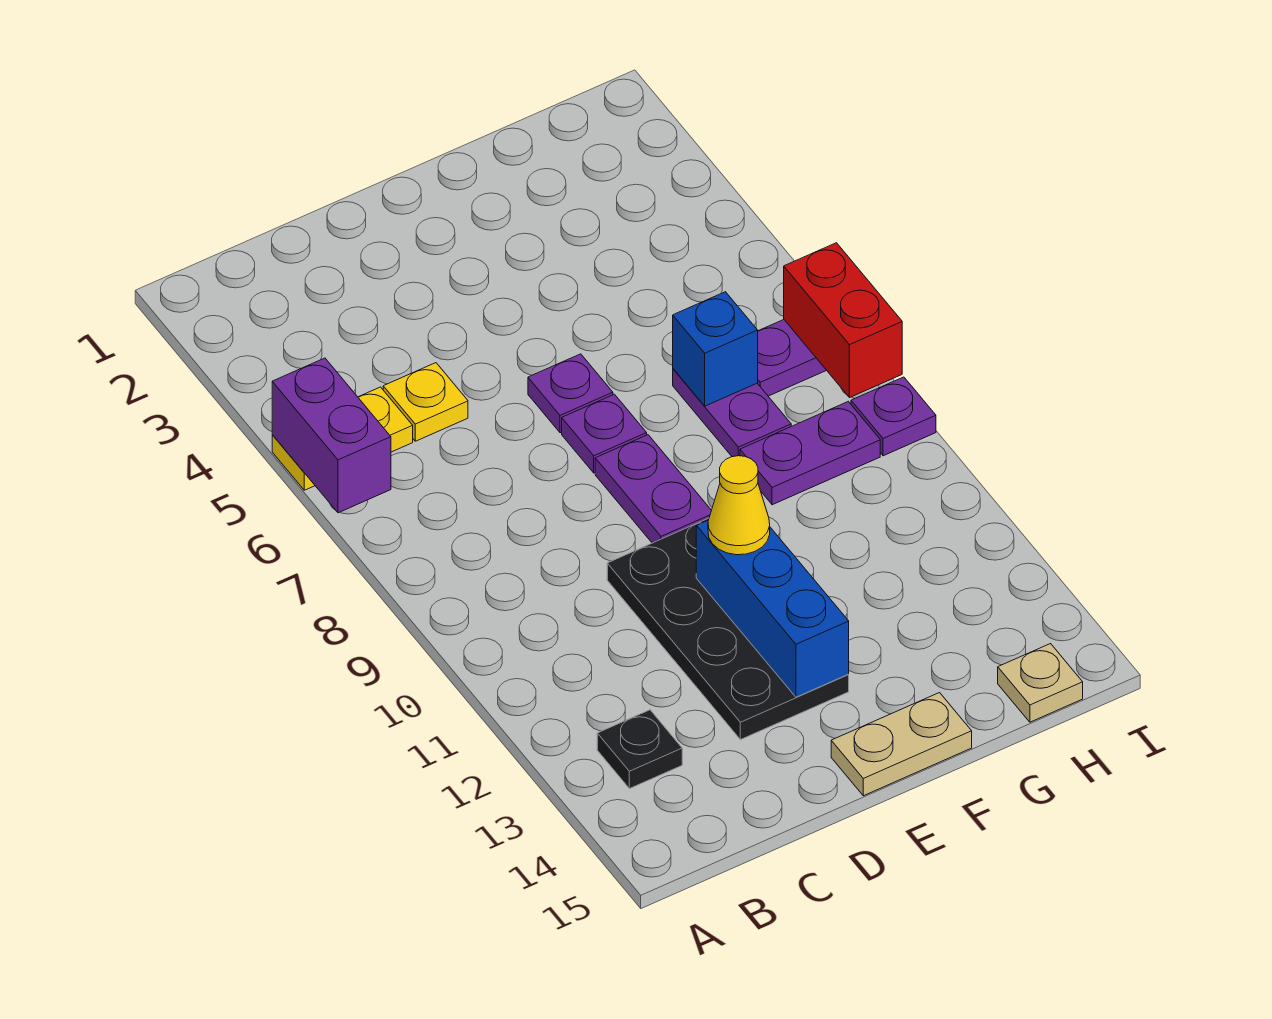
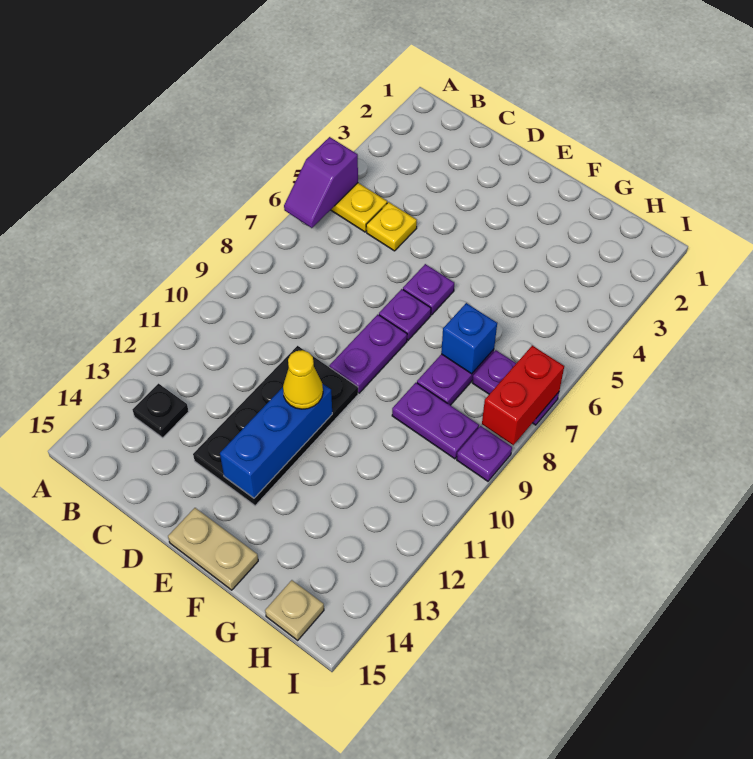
purple brick A5:A6 level 2 -> purple slope A5:A6 level 2 top 5

